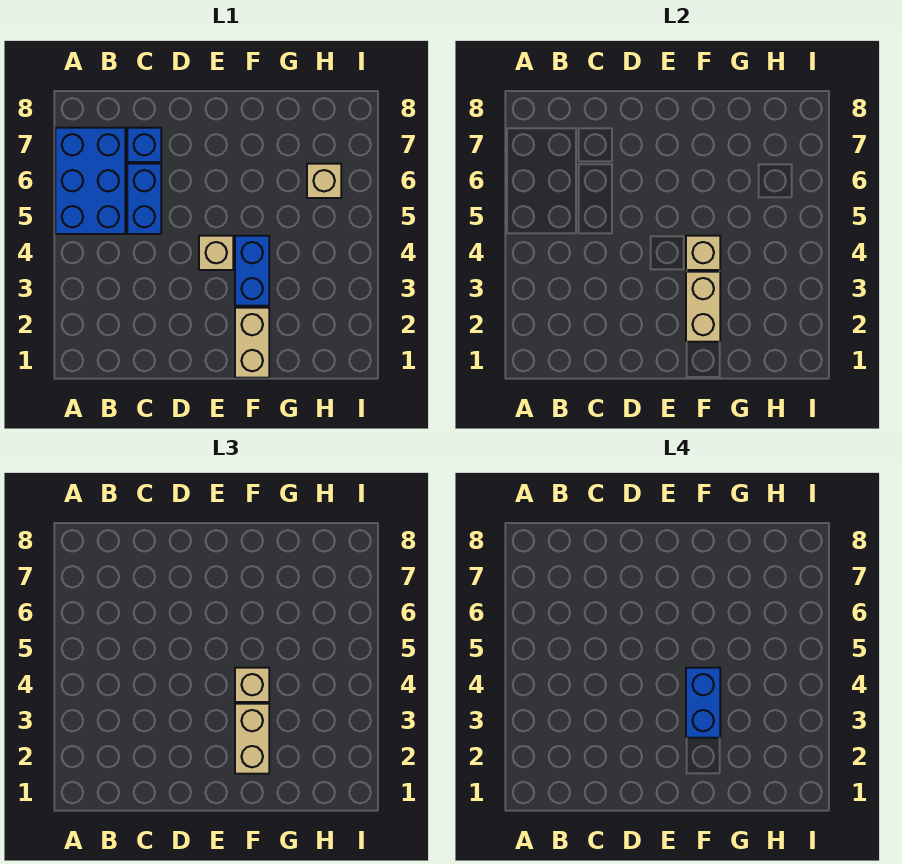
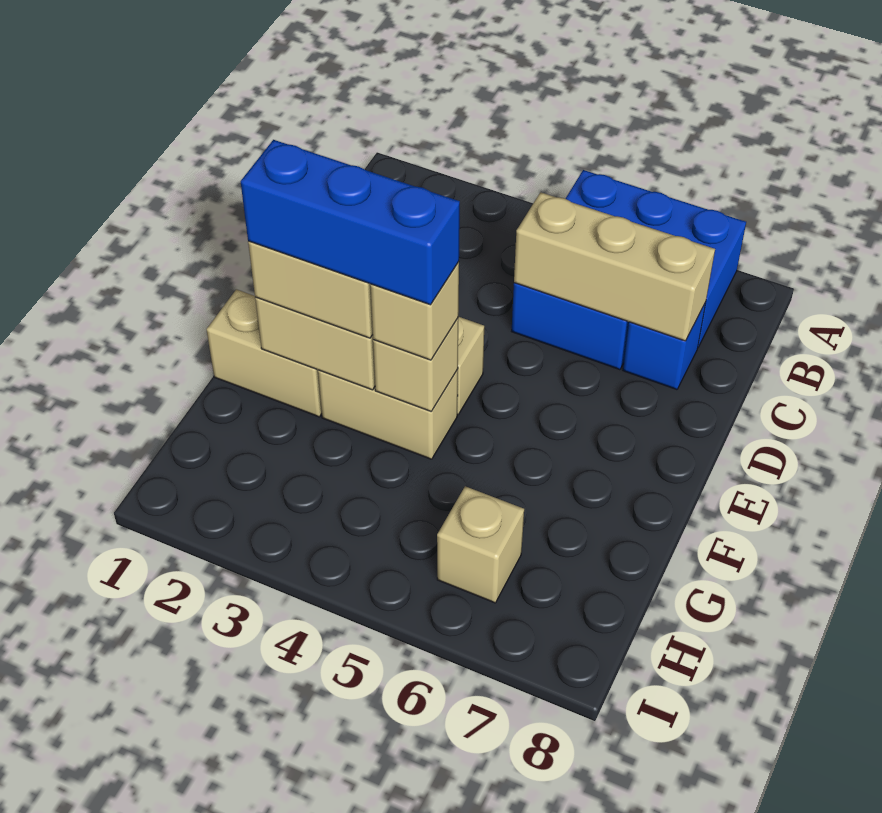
none -> tan brick C5:C7 level 2
blue brick F3:F4 level 1 -> tan brick F3:F4 level 1
blue brick F3:F4 level 4 -> blue brick F2:F4 level 4

